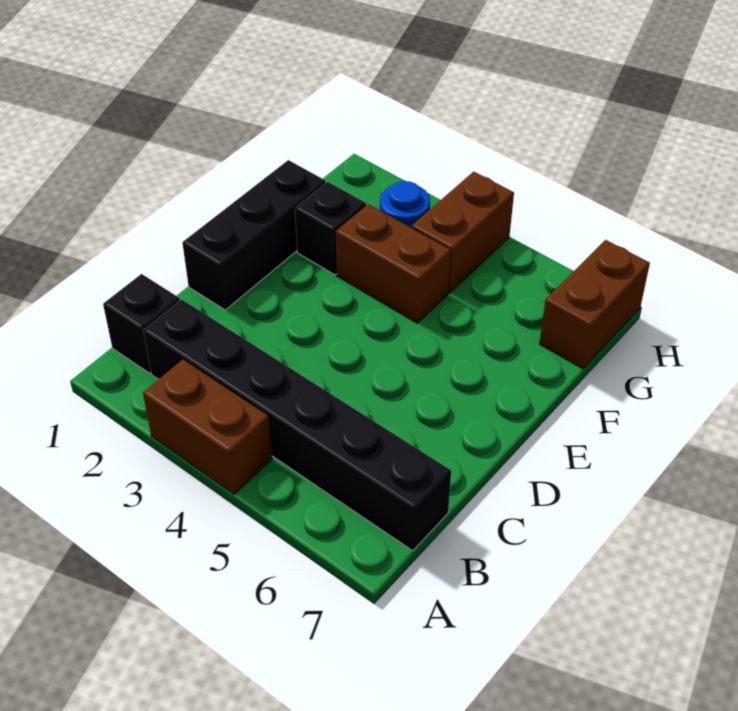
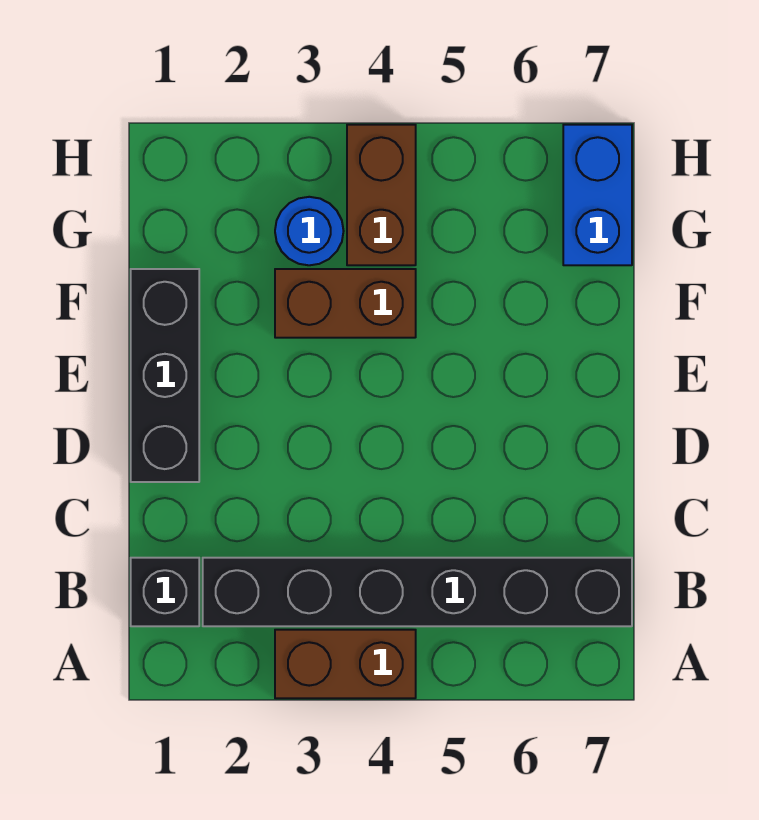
black brick F2 level 1 -> none
brown brick G7:H7 level 1 -> blue brick G7:H7 level 1

